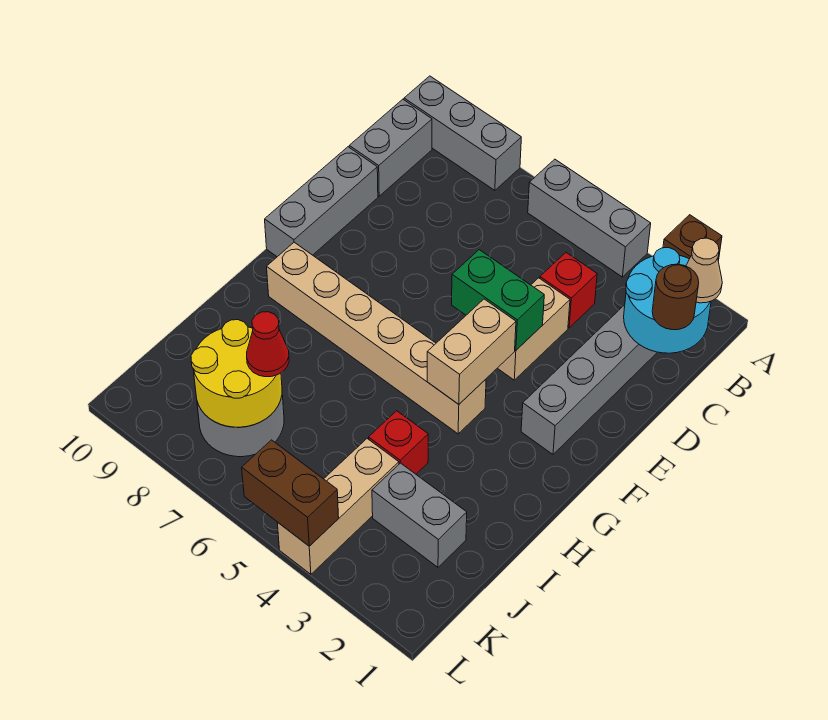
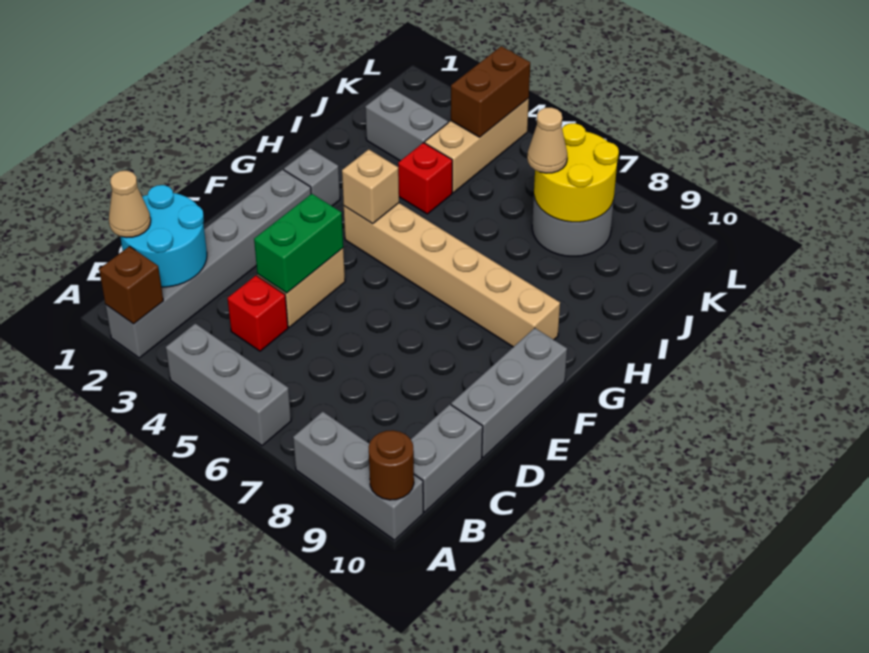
brown round brick C1 level 3 -> brown round brick A10 level 2
green brick E4:E5 level 2 -> green brick D4:E4 level 2
tan brick F4:G4 level 2 -> tan brick G4 level 2
none -> grey brick G2 level 1
red cone J7 level 3 -> tan cone J7 level 3
brown brick L4:L5 level 2 -> brown brick K4:L4 level 2

